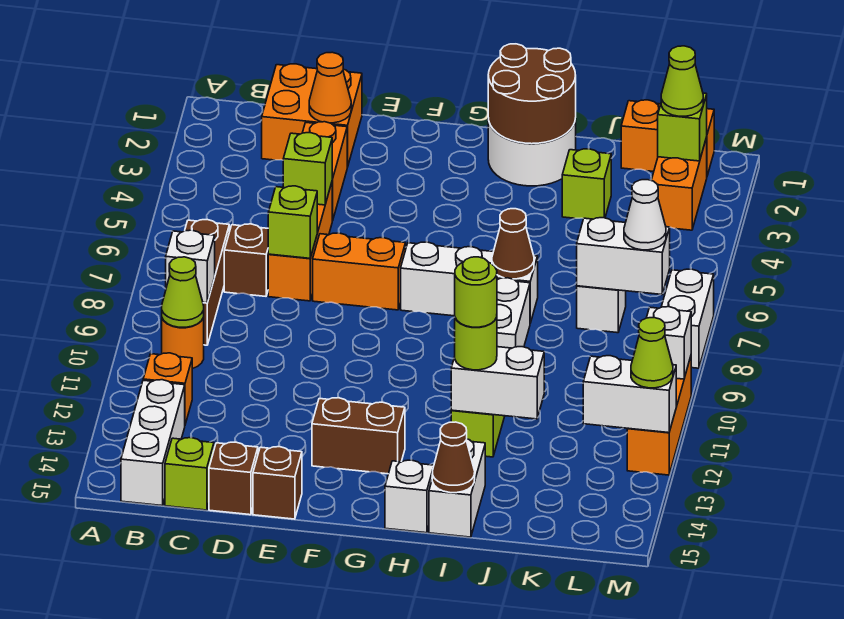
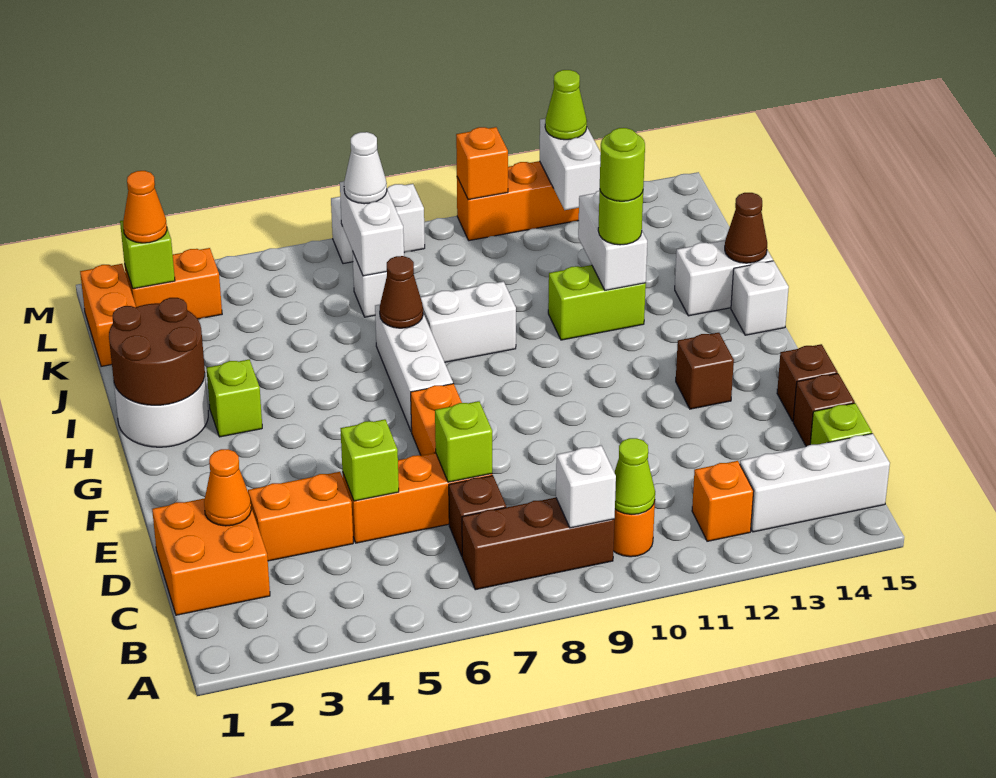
brown brick F13:G13 level 1 -> brown brick F13 level 1
lime brick J3 level 1 -> lime brick H3 level 1
lime cone L2 level 3 -> orange cone L2 level 3
white brick M10 level 2 -> orange brick M10 level 2

